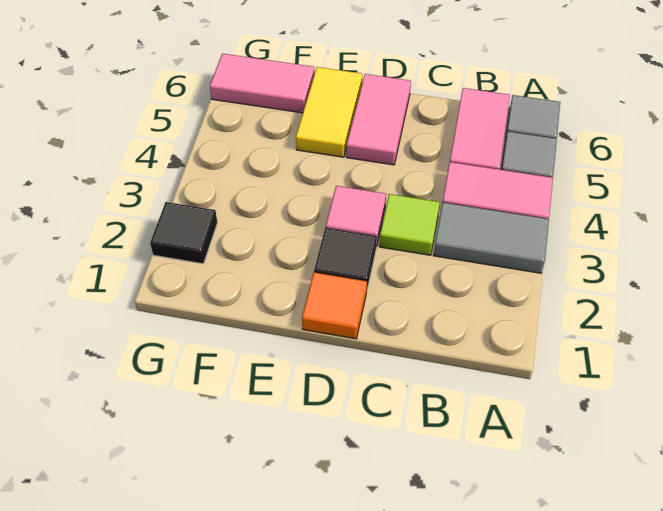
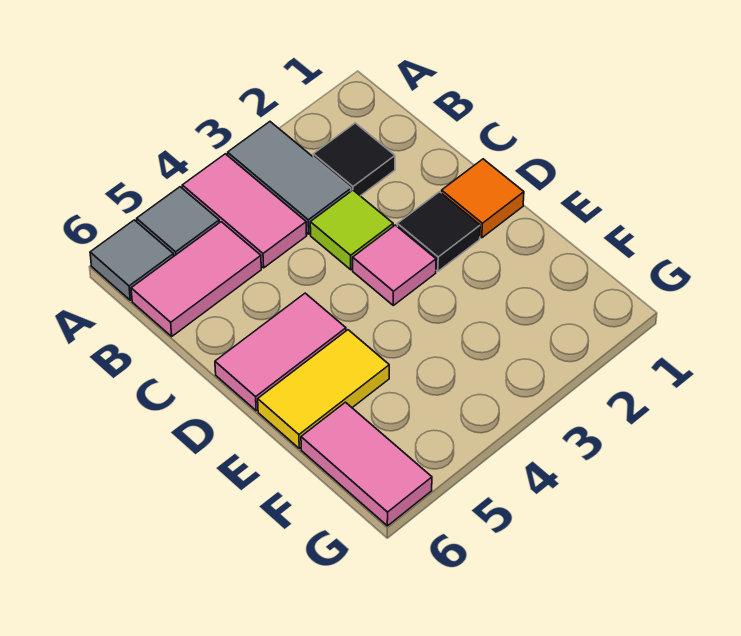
black tile G2 level 1 -> black tile B2 level 1

